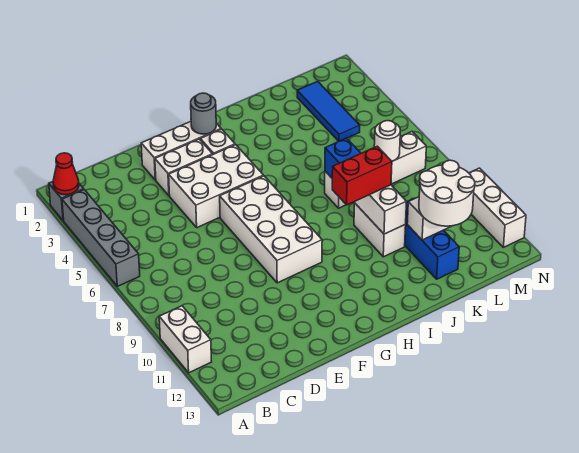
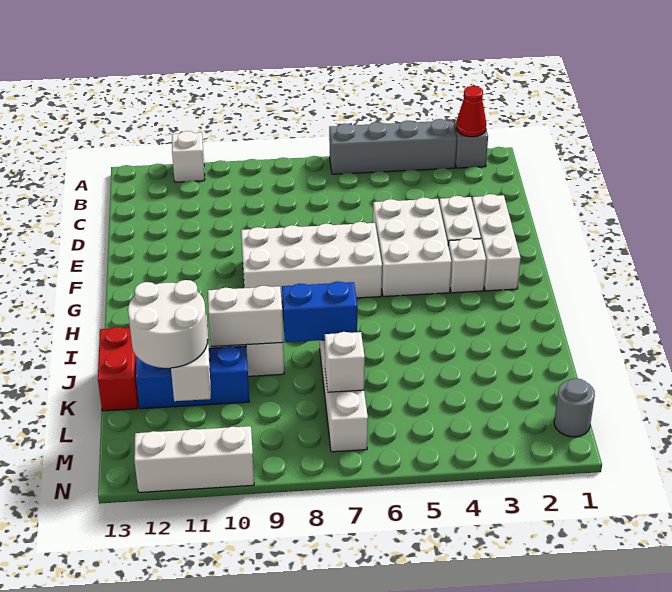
white brick A10:A11 level 1 -> white brick A11 level 1
grey round brick G2 level 2 -> grey round brick M1 level 1
red brick I9:J9 level 3 -> red brick J13:K13 level 1
blue tile L2:L4 level 1 -> none
white round brick L7 level 2 -> white brick L7 level 2

